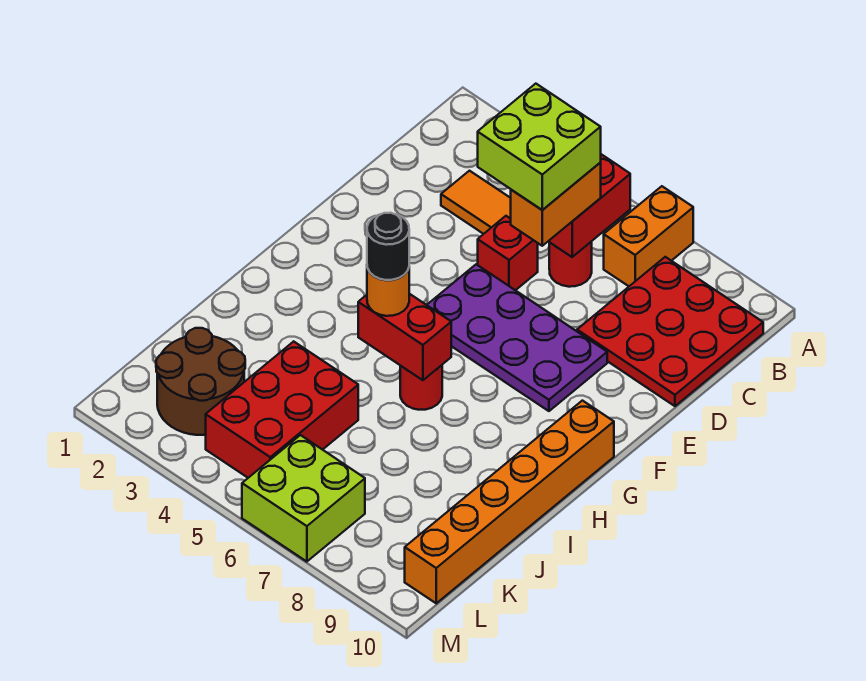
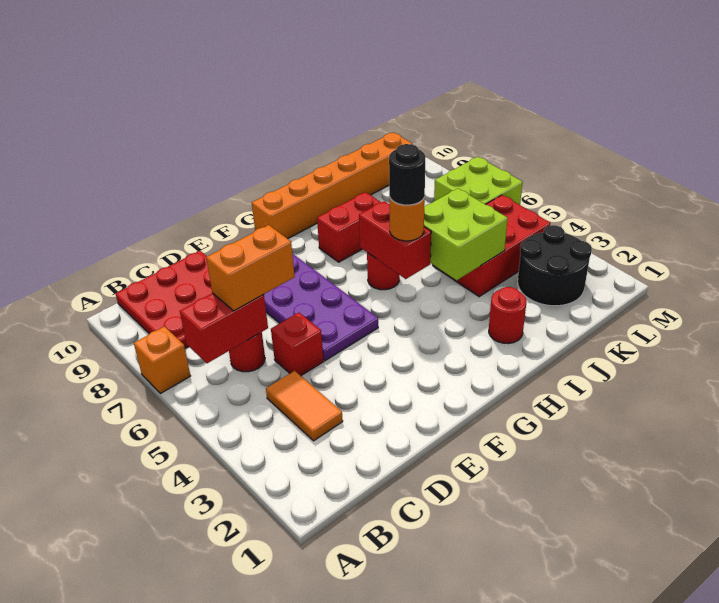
orange brick A7:B7 level 1 -> orange brick A7 level 1
lime brick C5:D6 level 4 -> lime brick I4:J5 level 2
none -> red brick H8:I8 level 1
none -> red round brick I2 level 1
brown round brick K2:L3 level 1 -> black round brick K2:L3 level 1

